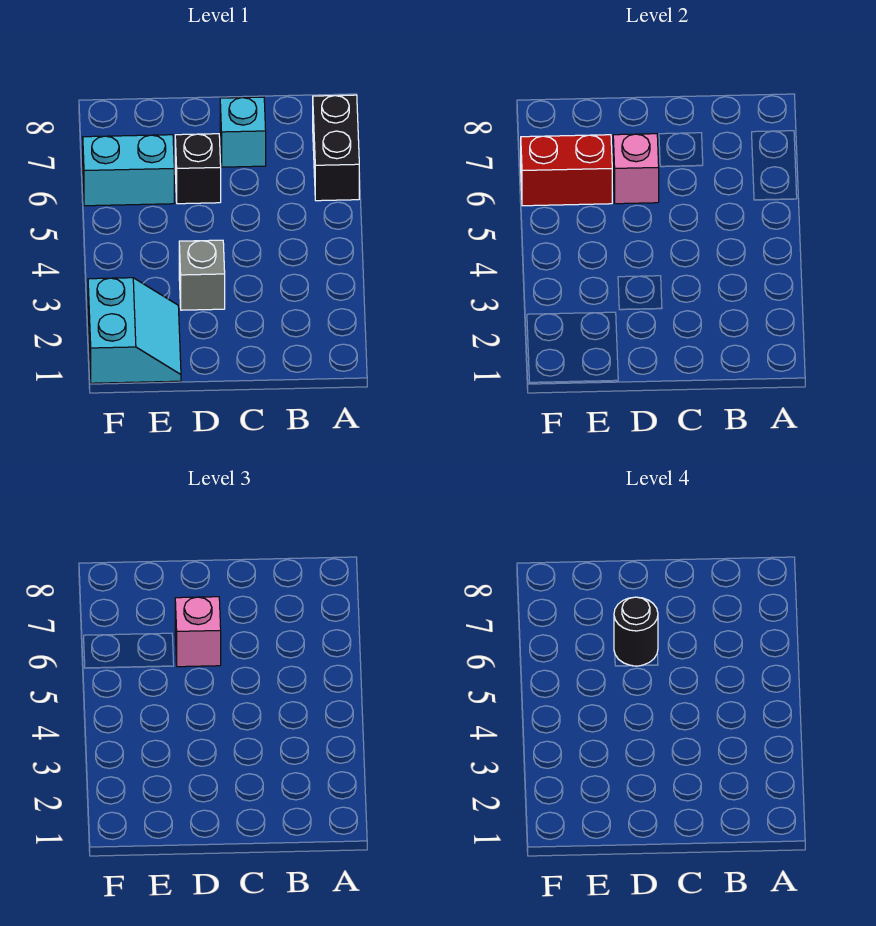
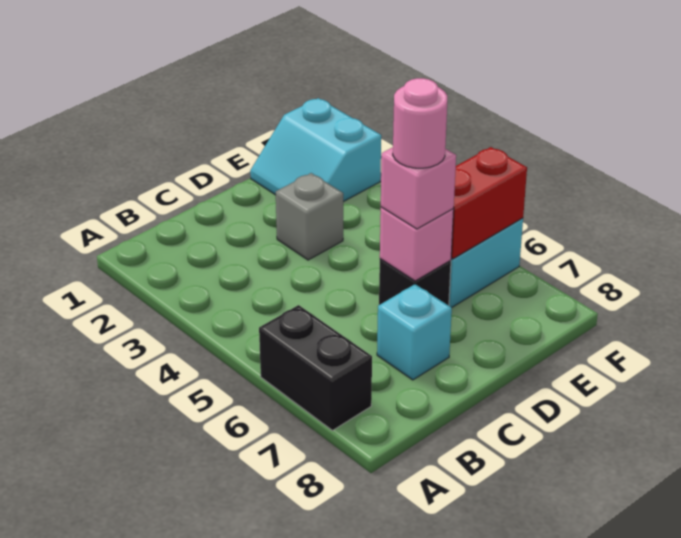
black round brick D6 level 4 -> pink round brick D6 level 4

